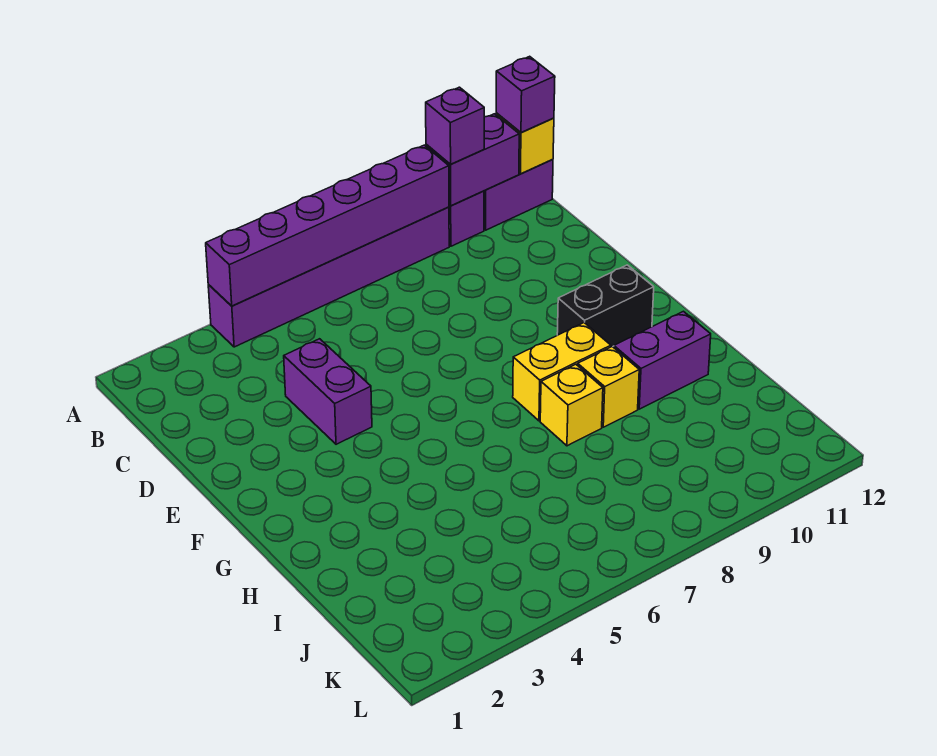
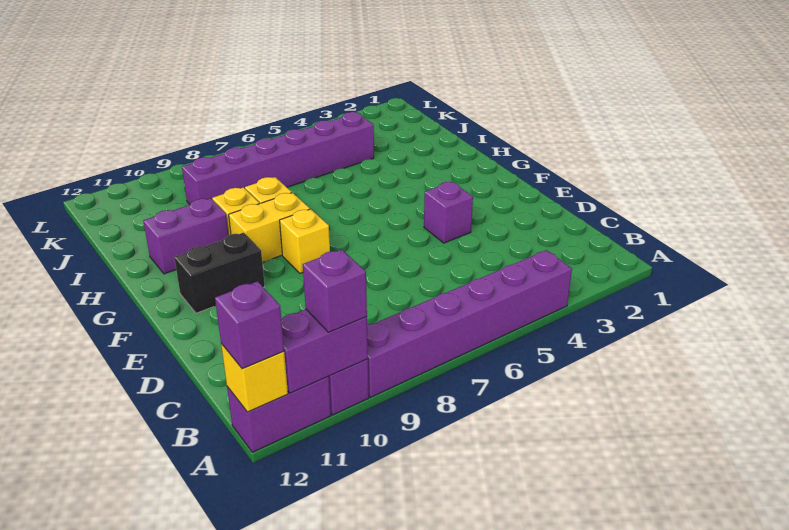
purple brick A4:A9 level 2 -> purple brick J4:J9 level 1
purple brick D4:E4 level 1 -> purple brick E4 level 1
none -> yellow brick F8 level 1

